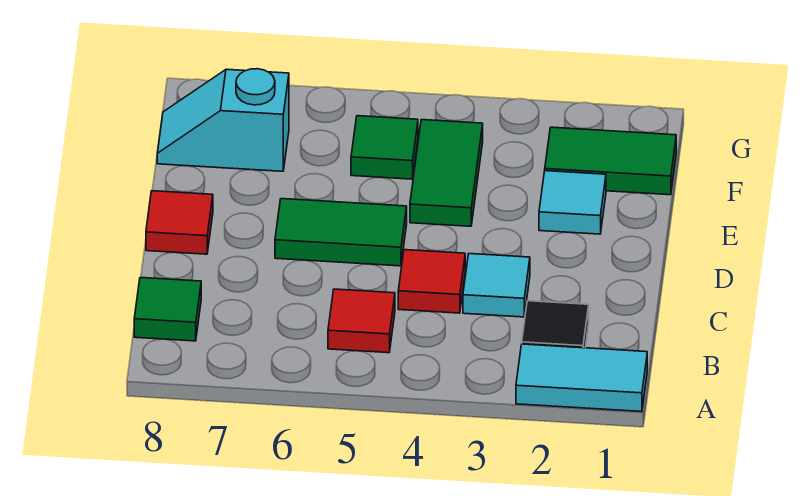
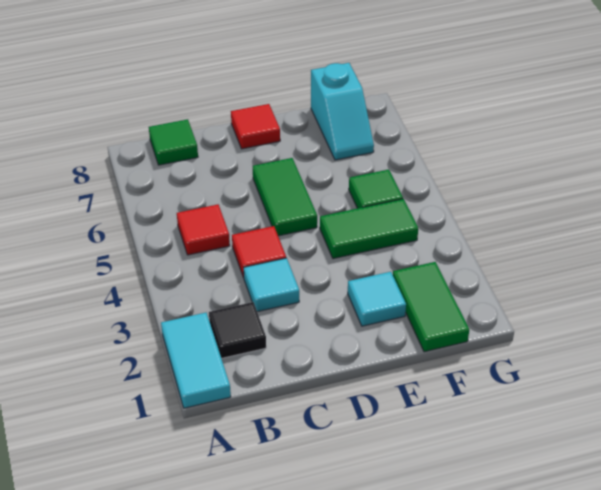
cyan slope F7:F8 level 1 top 7 -> cyan slope F7:F8 level 1 top 8

